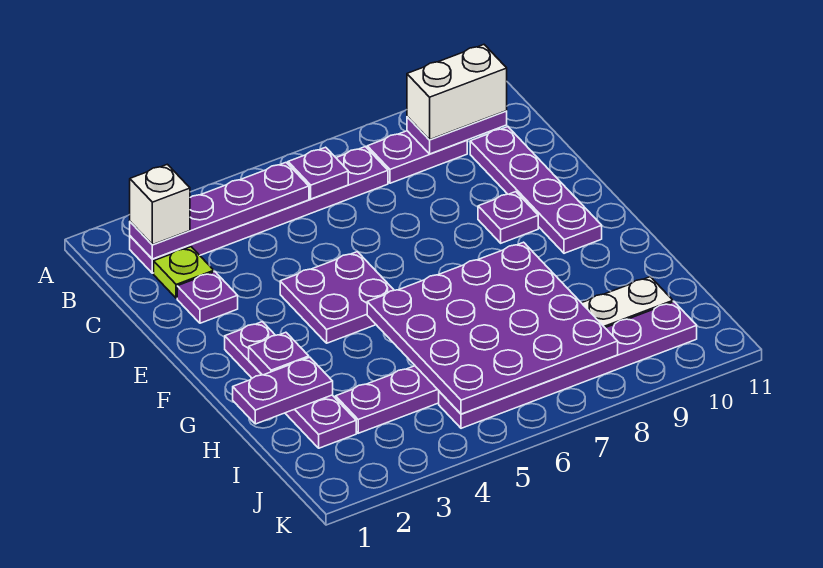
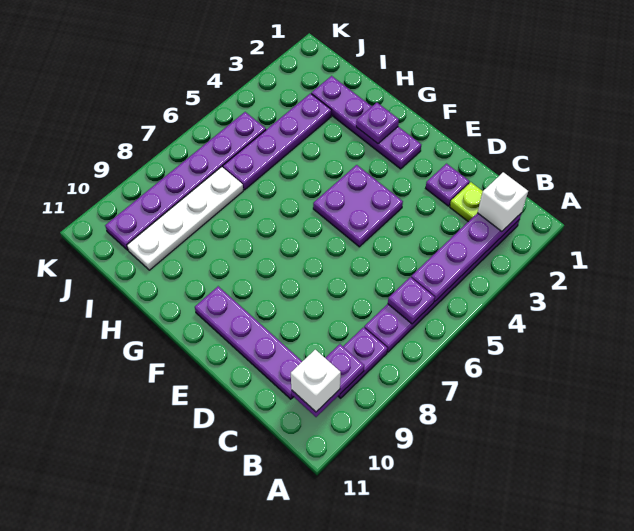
white brick B9:B10 level 3 -> white brick B10 level 3
purple plate E9 level 1 -> none
purple plate G5:J8 level 2 -> none
purple plate H1:H2 level 2 -> none

